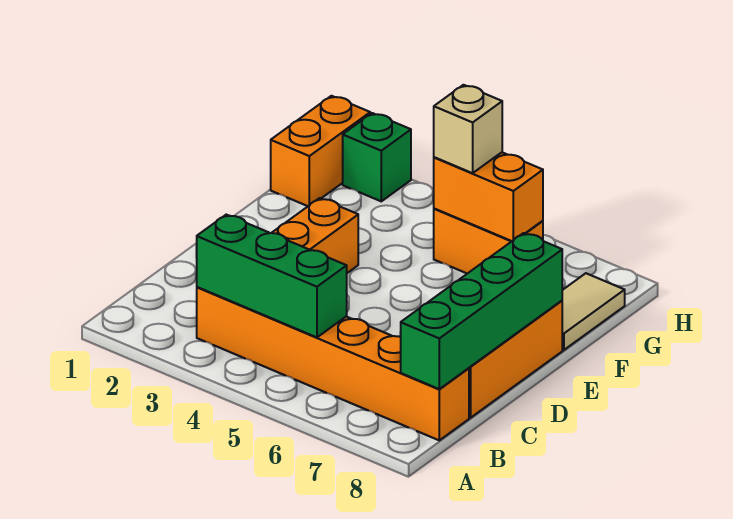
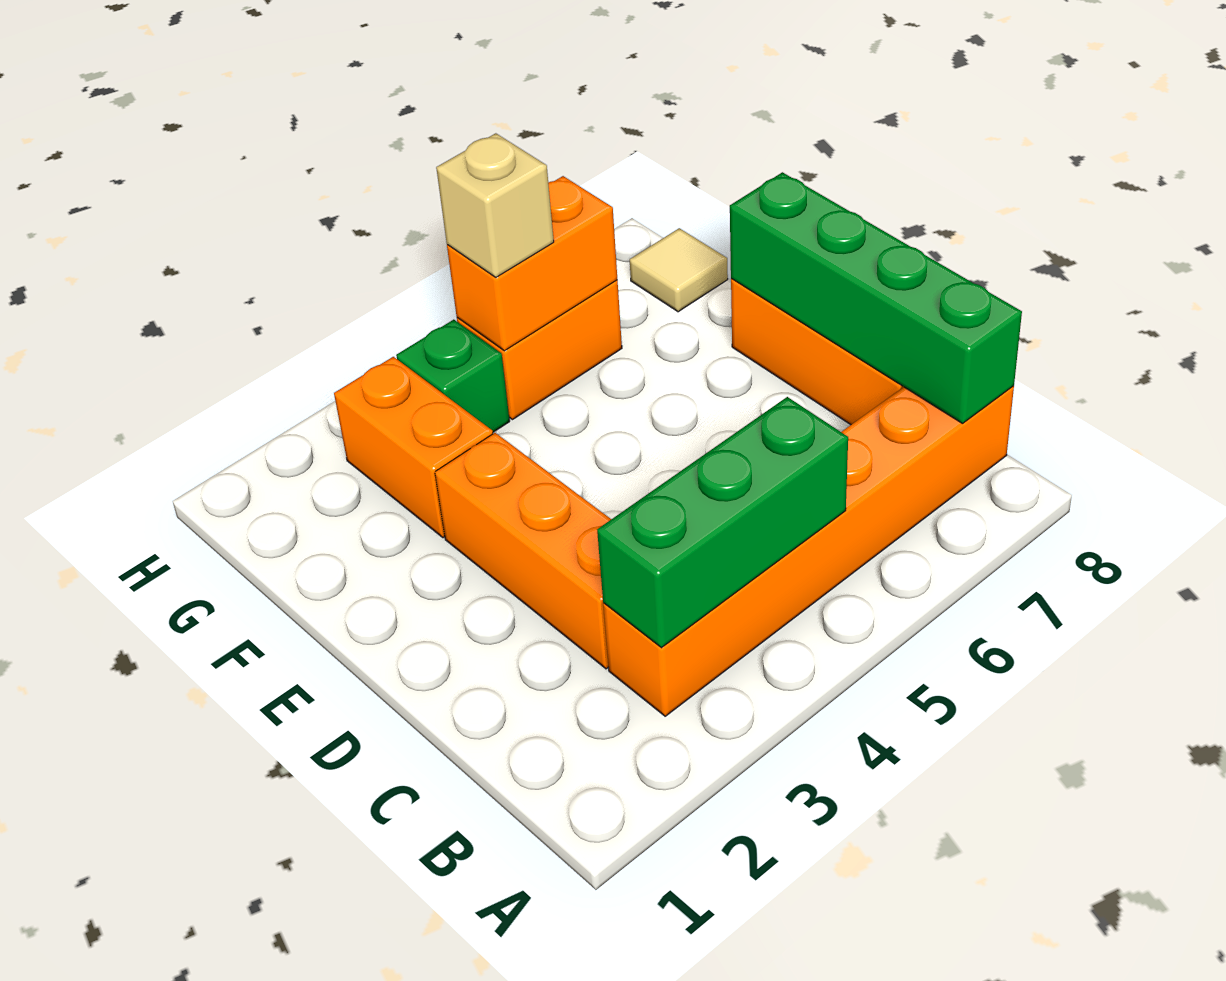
tan tile F8:G8 level 1 -> tan tile G8 level 1
orange brick G1:H1 level 1 -> orange brick F3:G3 level 1
green brick H2 level 1 -> green brick G4 level 1

